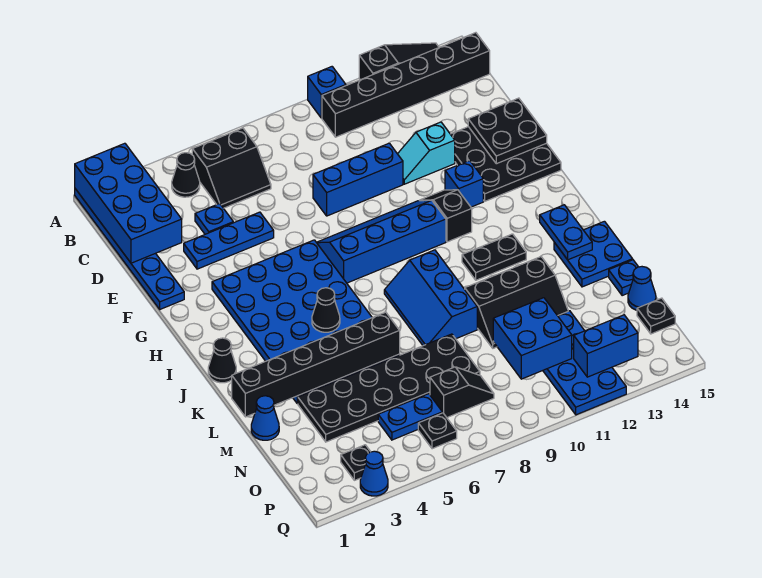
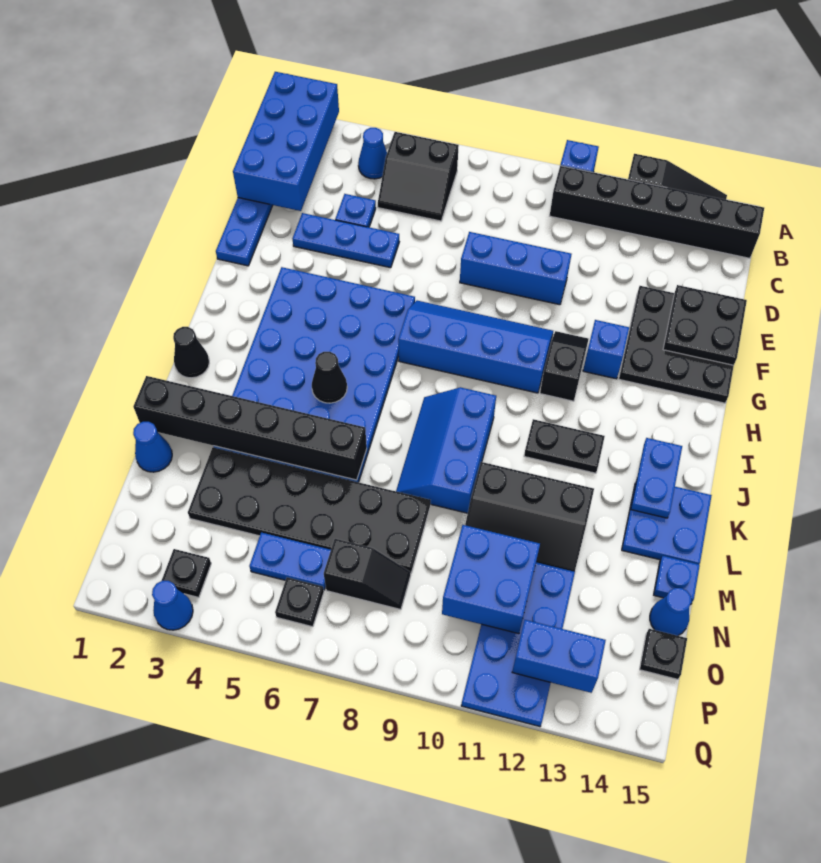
black cone B4 level 1 -> blue cone B4 level 1
cyan slope E11:E12 level 1 top 12 -> none

